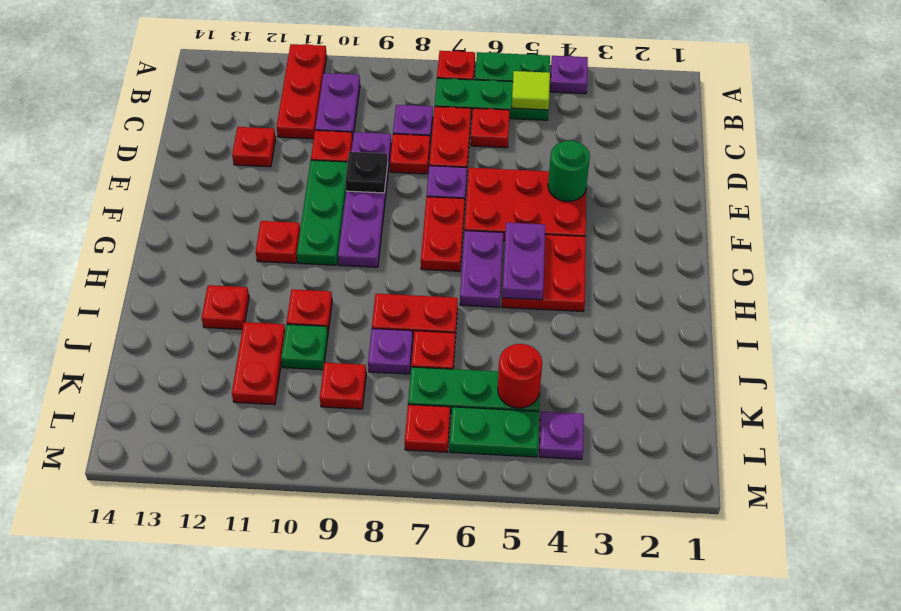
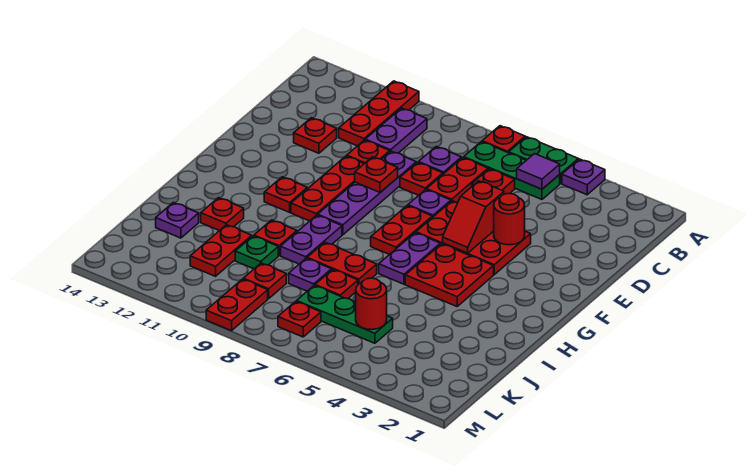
lime tile B5 level 2 -> purple tile B5 level 2
green round brick E4 level 2 -> red round brick E4 level 2
none -> red slope E5:F5 level 2 top E
black plate E9 level 2 -> red plate E9 level 2
green plate E10:G10 level 1 -> red plate E10:G10 level 1
purple plate G5:H5 level 2 -> purple plate H9:I9 level 1
purple plate L4 level 1 -> purple plate J13 level 1
green plate L5:L6 level 1 -> none
none -> red plate L9:M9 level 1

